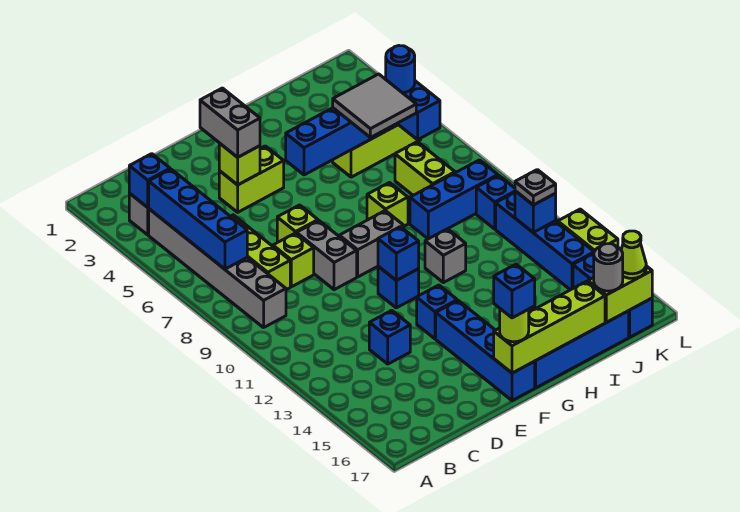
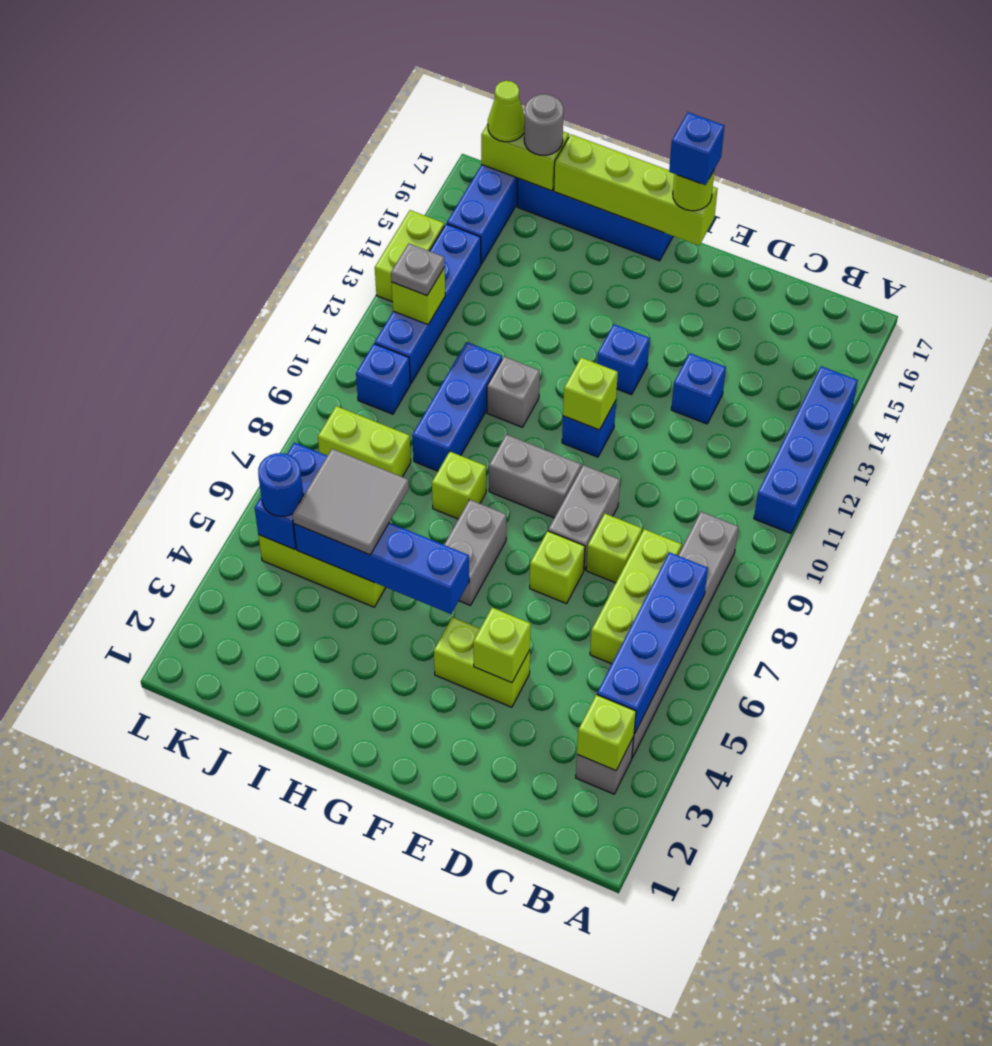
blue brick B3 level 2 -> lime brick B3 level 2
grey brick E3:E4 level 3 -> grey brick G6:G7 level 1
blue brick F11 level 2 -> lime brick F11 level 2
blue brick F14:F17 level 1 -> blue brick A11:A14 level 1
blue brick I9:K9 level 1 -> blue brick I9:I11 level 1
lime brick J7:J8 level 1 -> lime brick J8:K8 level 1
blue brick K12 level 2 -> lime brick K12 level 2

